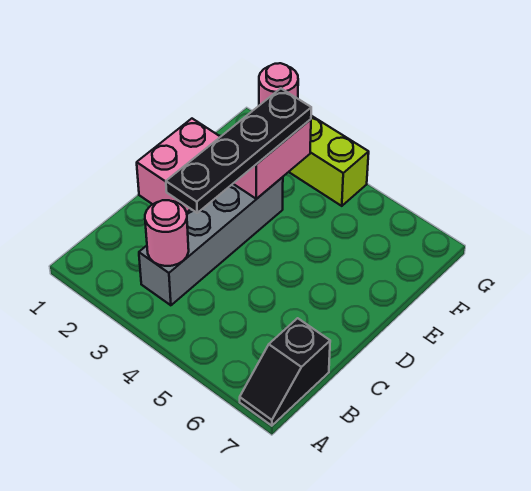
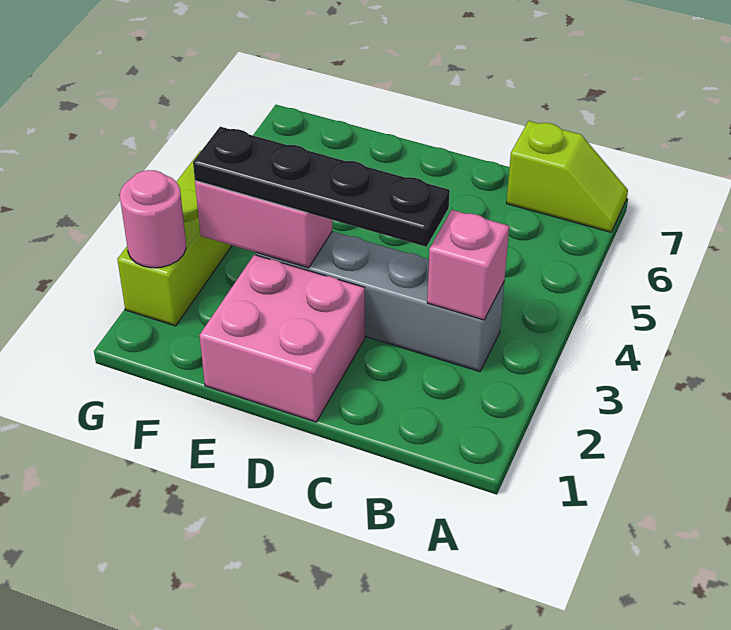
black slope A7:B7 level 1 top B -> lime slope A7:B7 level 1 top B
pink round brick B3 level 2 -> pink brick B3 level 2

